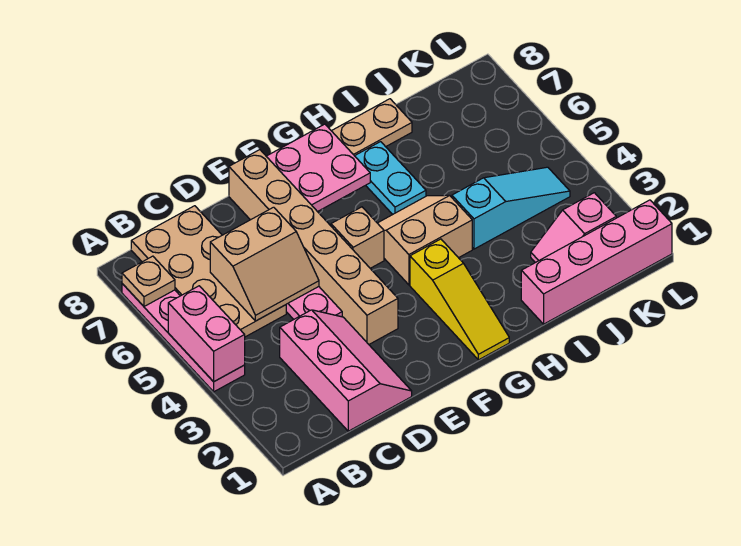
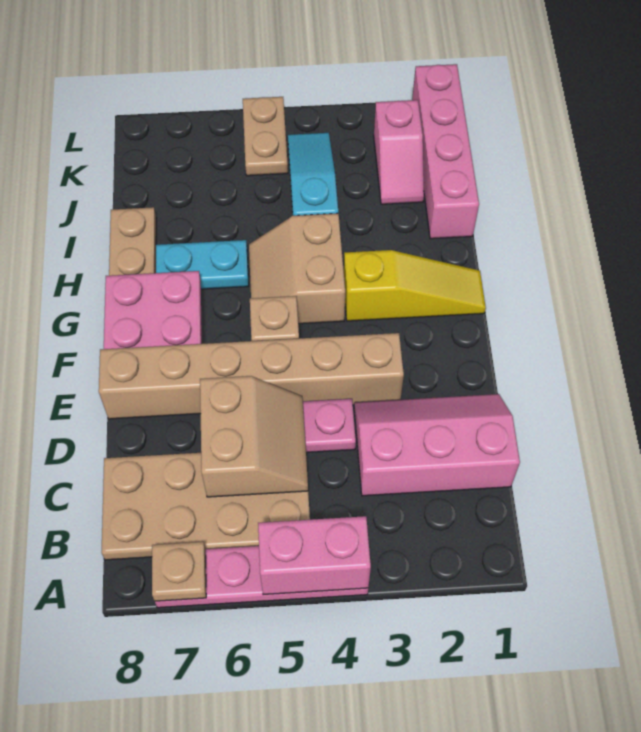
none -> tan plate K5:L5 level 1

